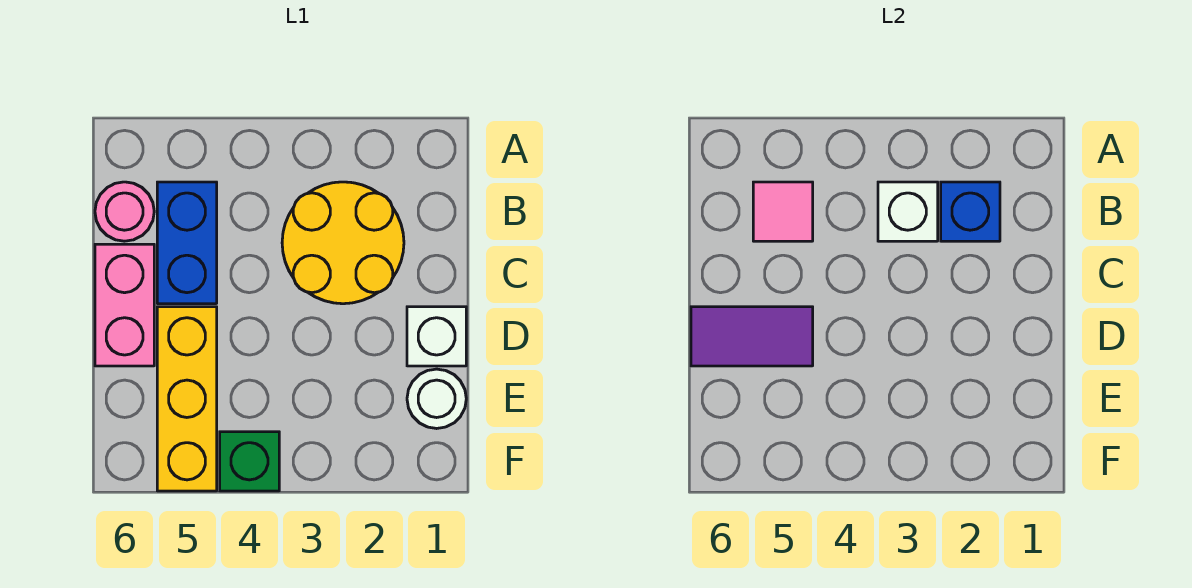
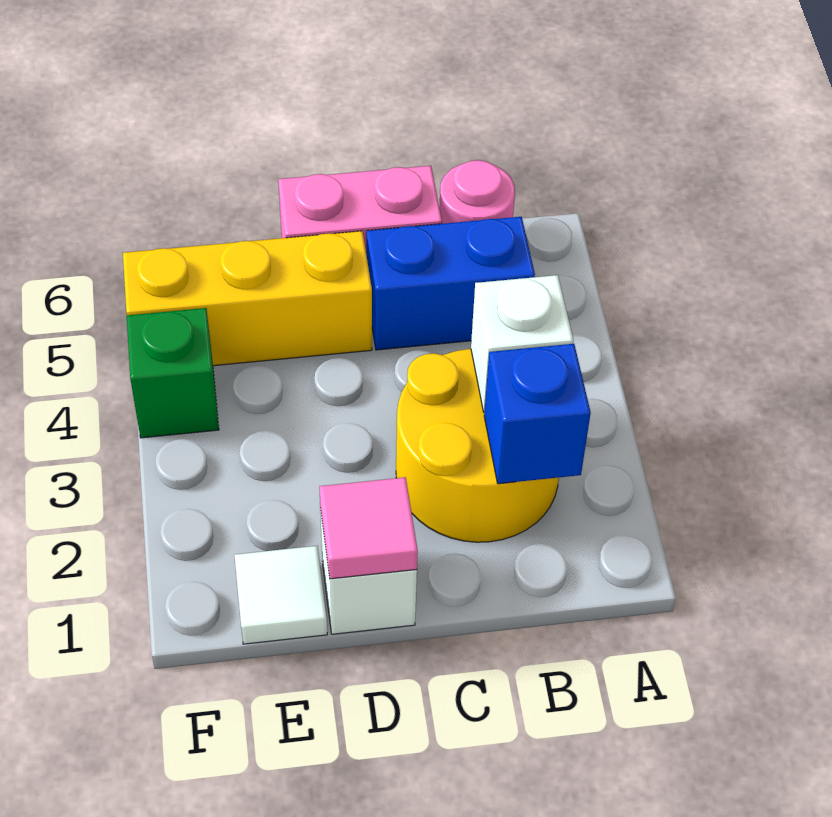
pink tile B5 level 2 -> pink tile D1 level 2
purple tile D5:D6 level 2 -> none
white round brick E1 level 1 -> white tile E1 level 1

